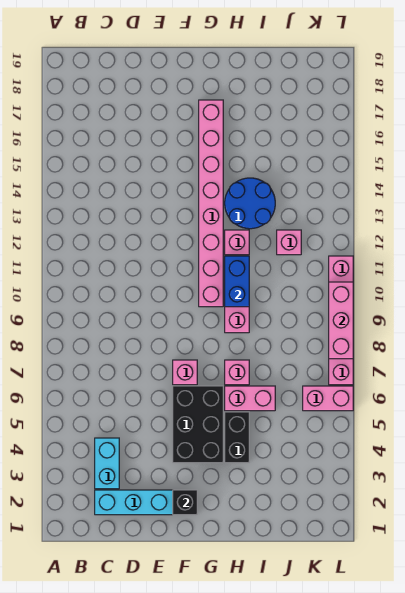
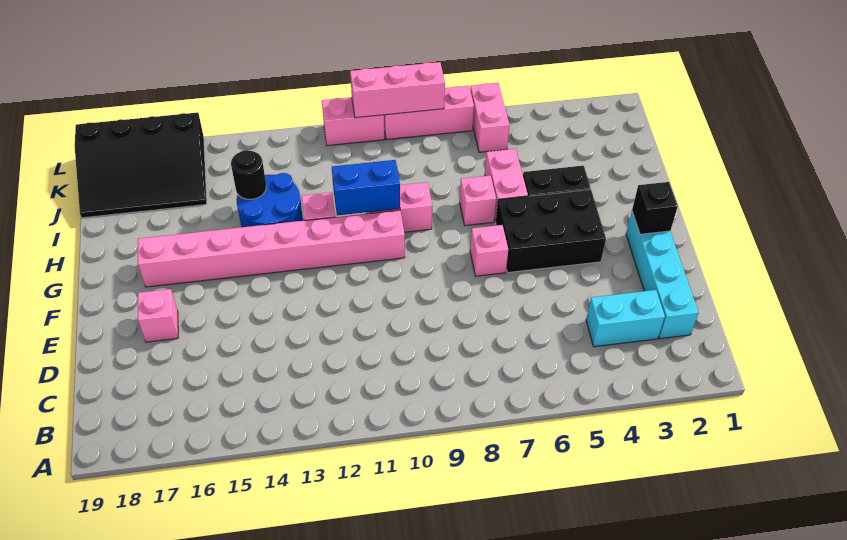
none -> black round brick I14 level 2
pink brick J12 level 1 -> pink brick E17 level 1
none -> black slope J16:L19 level 1 top L

